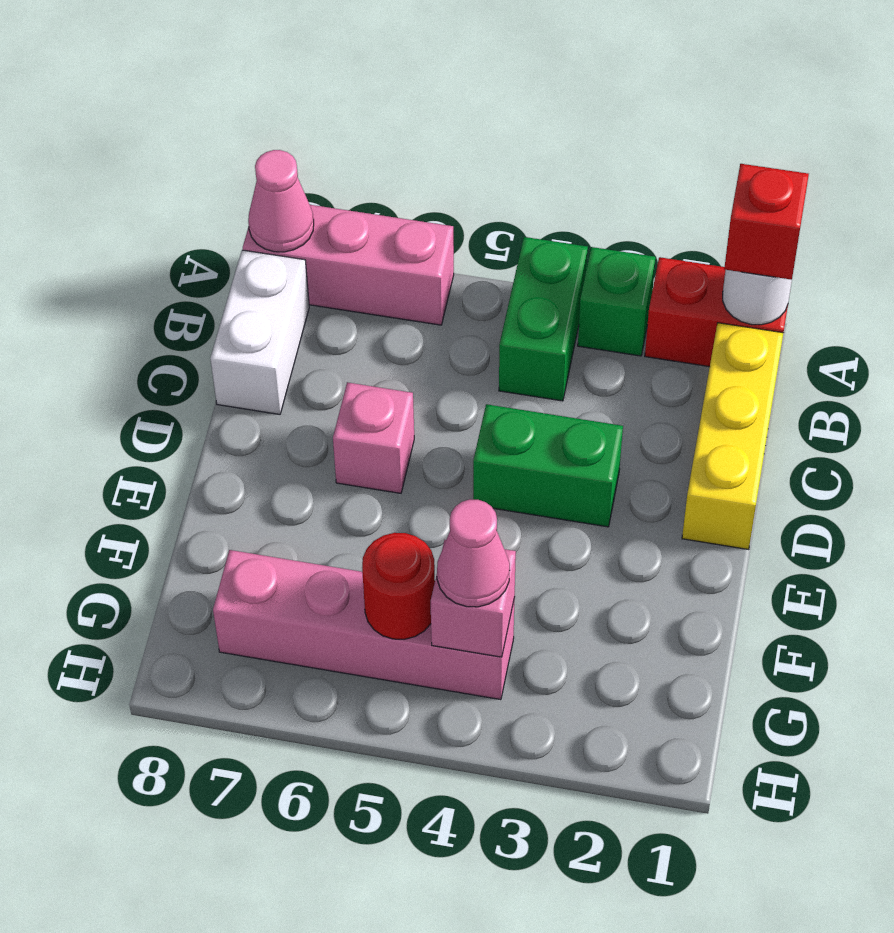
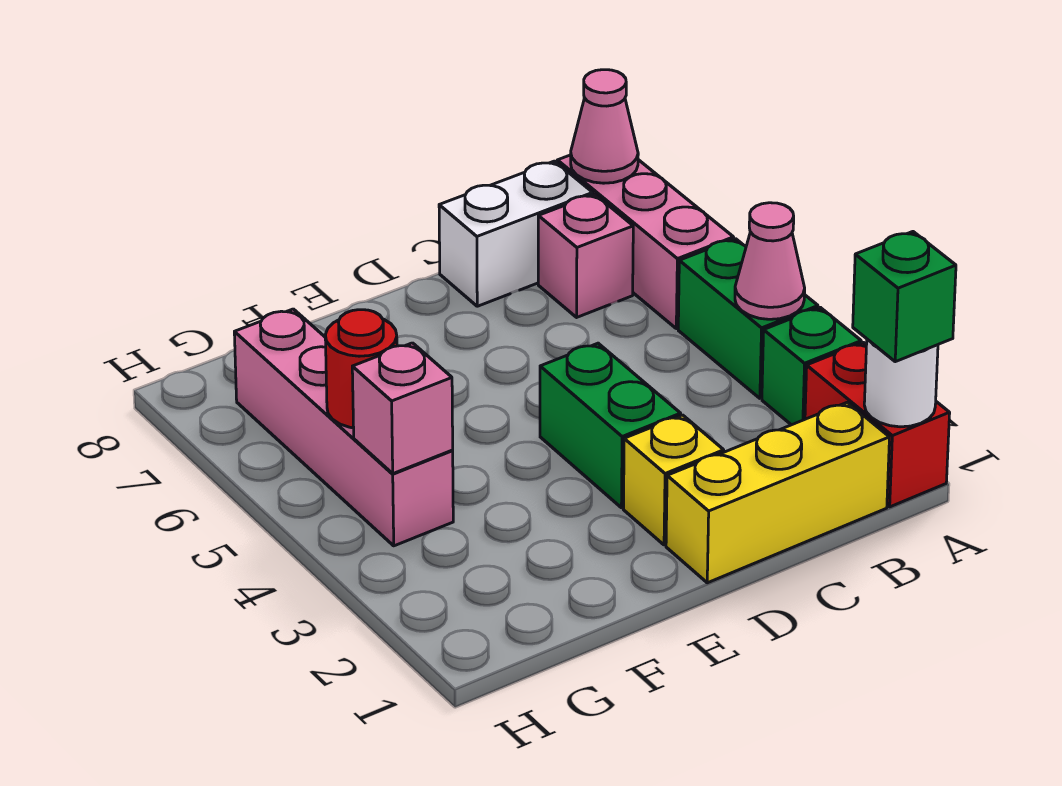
red brick A1 level 3 -> green brick A1 level 3
green brick A4:B4 level 1 -> green brick A4:A5 level 1
none -> yellow brick D2 level 1
pink brick D6 level 1 -> pink brick B7 level 1
pink cone G4 level 3 -> pink cone A4 level 2

